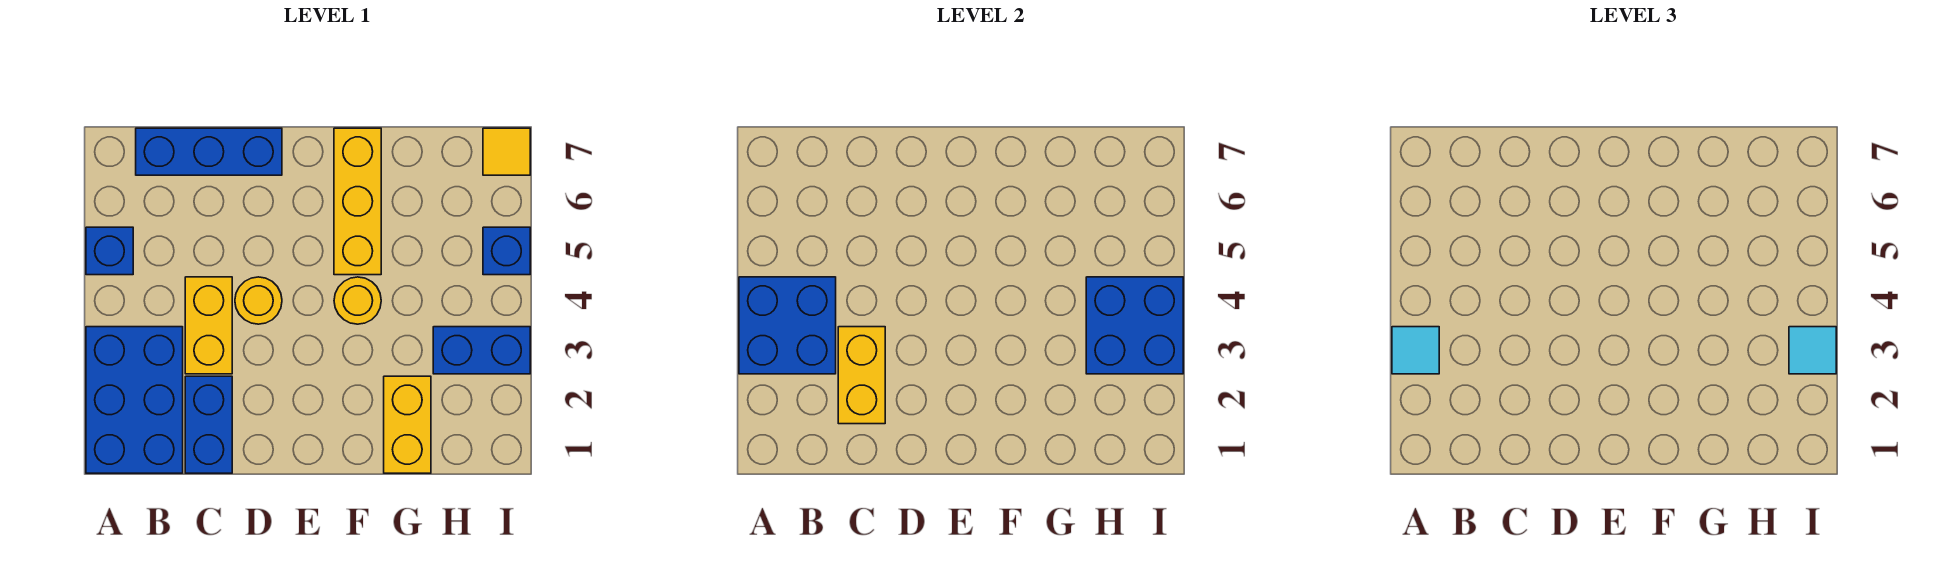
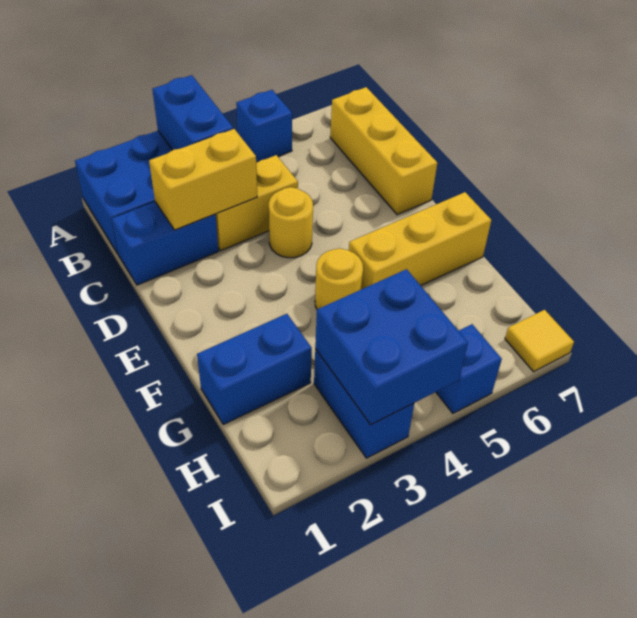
blue brick A3:B4 level 2 -> blue brick A3:B3 level 2
cyan tile A3 level 3 -> none
blue brick B7:D7 level 1 -> yellow brick B7:D7 level 1
yellow brick G1:G2 level 1 -> blue brick G1:G2 level 1
cyan tile I3 level 3 -> none

